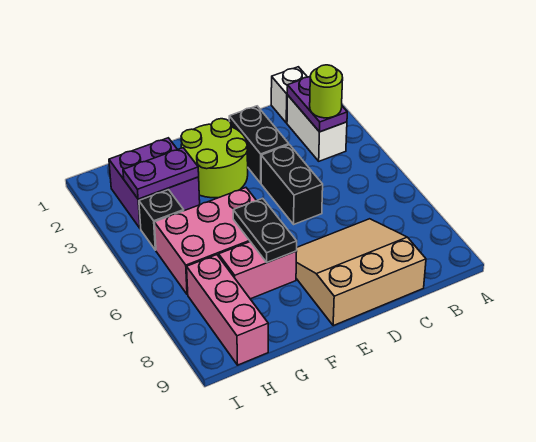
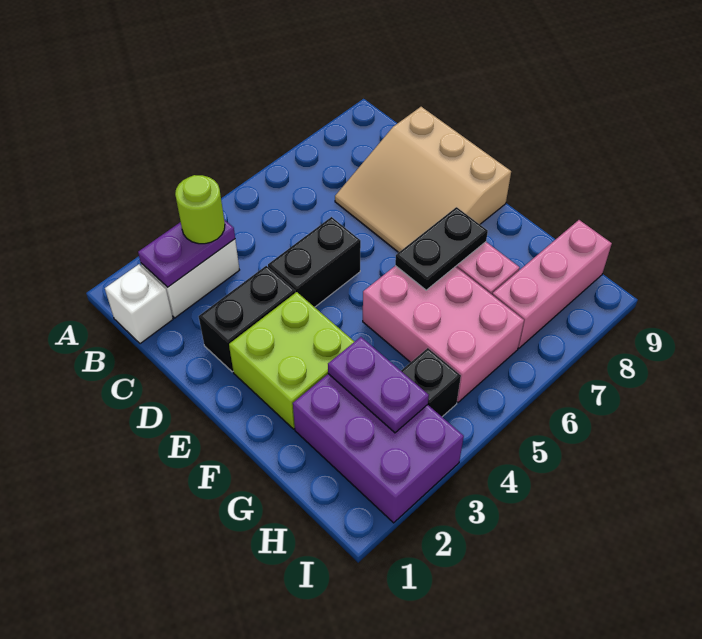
lime round brick E2:F3 level 1 -> lime brick E2:F3 level 1
purple brick G2:H3 level 1 -> purple brick G2:I3 level 1

